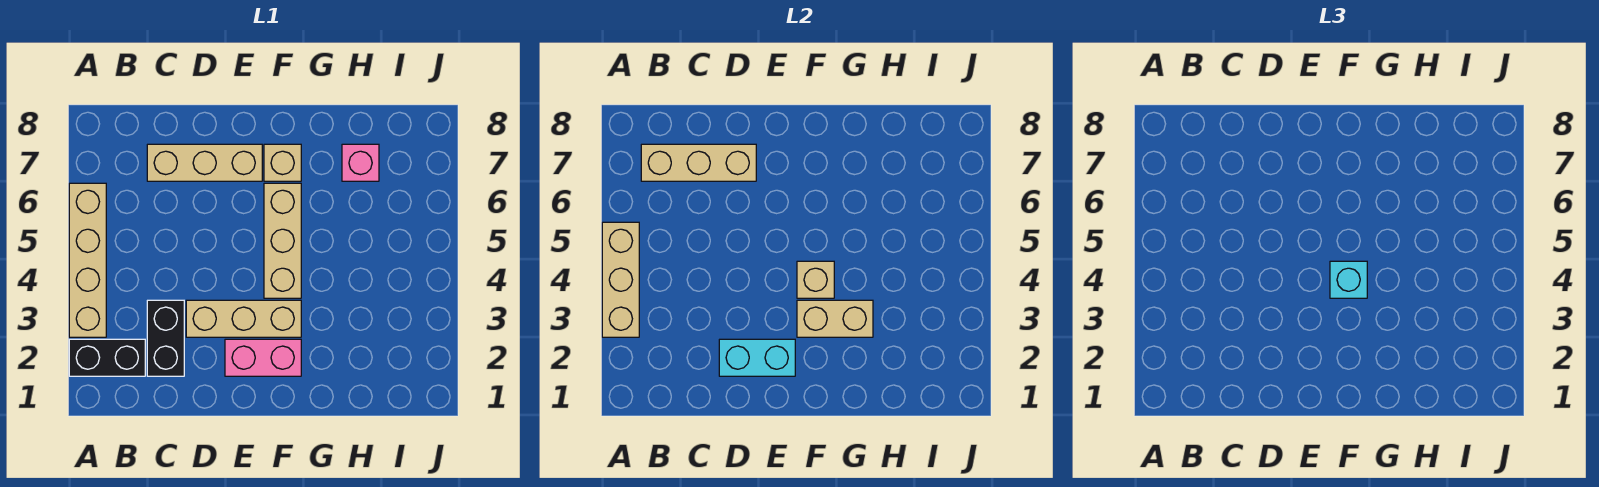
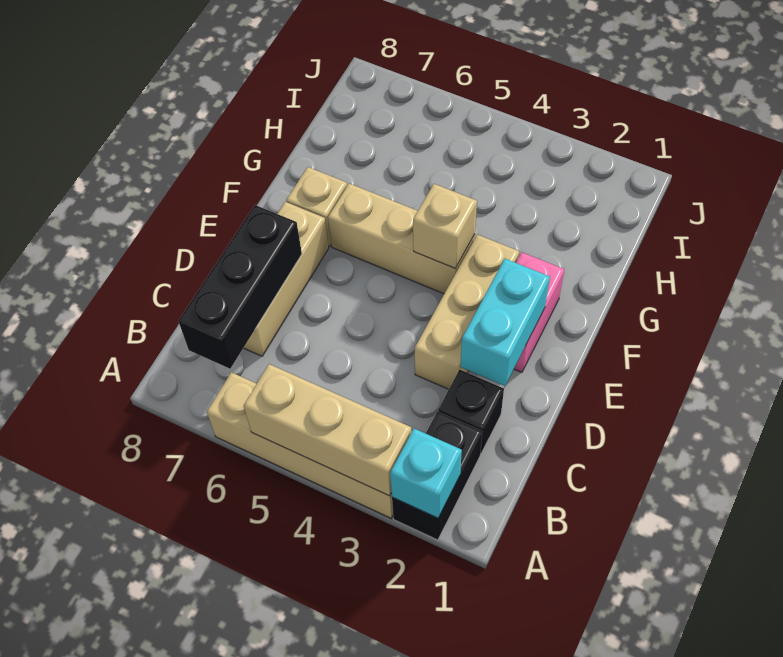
tan brick B7:D7 level 2 -> black brick B7:D7 level 2
black brick C2:C3 level 1 -> black brick C2 level 1
tan brick F3:G3 level 2 -> none
cyan brick F4 level 3 -> cyan brick A2 level 2
pink brick H7 level 1 -> none

